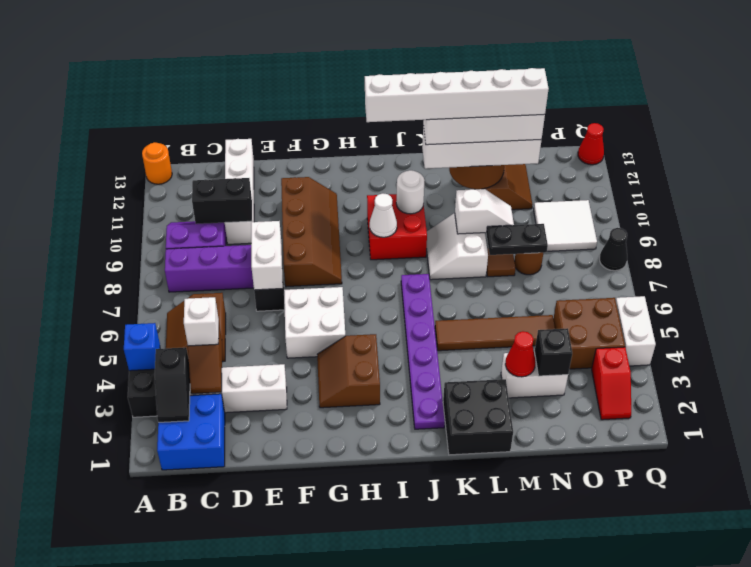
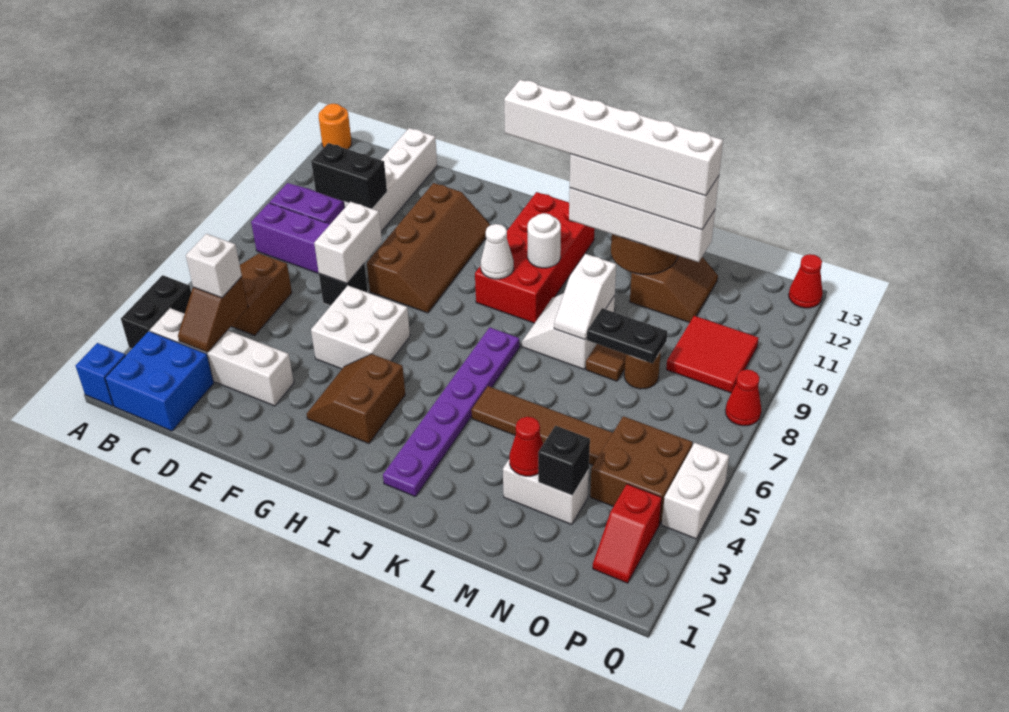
blue brick A4 level 2 -> blue brick A1 level 1
black slope B2:B3 level 2 top 3 -> none
red brick I9:J10 level 1 -> red brick I9:J12 level 1
black brick K1:L2 level 1 -> none
white slope L9:M9 level 2 top L -> white slope L8:L9 level 2 top 9
white tile O9:P10 level 1 -> red tile O9:P10 level 1
black cone Q8 level 1 -> red cone Q8 level 1

